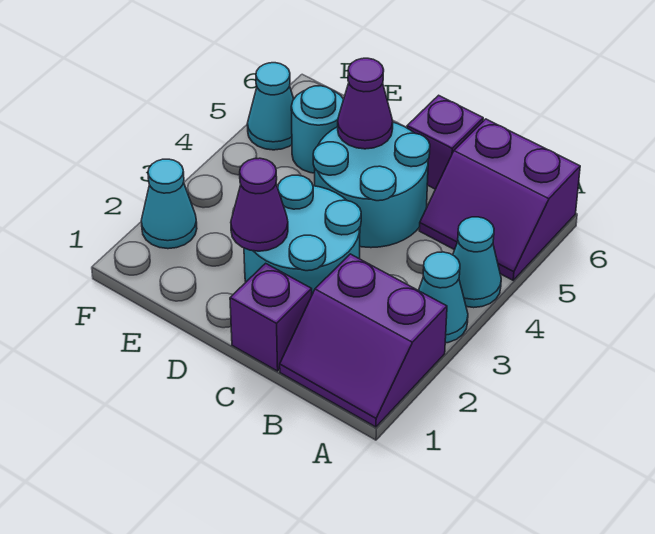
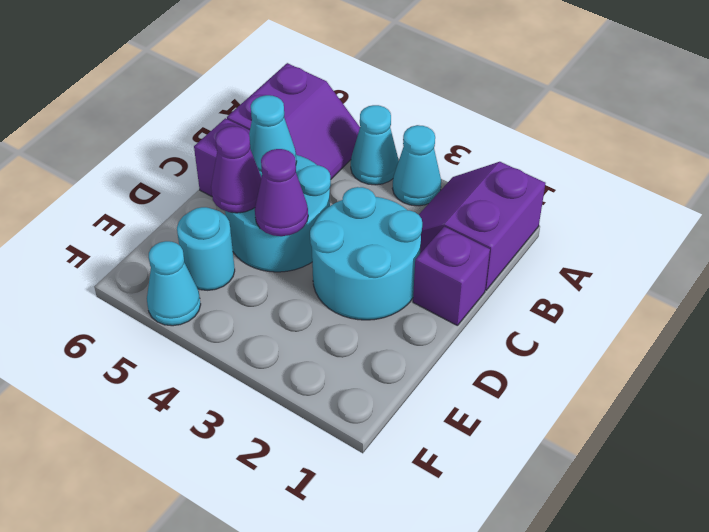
purple slope A1:B2 level 1 top 2 -> purple slope A1:B2 level 1 top 1
purple cone D2 level 2 -> purple cone D4 level 2
cyan cone F2 level 1 -> cyan cone C5 level 2

